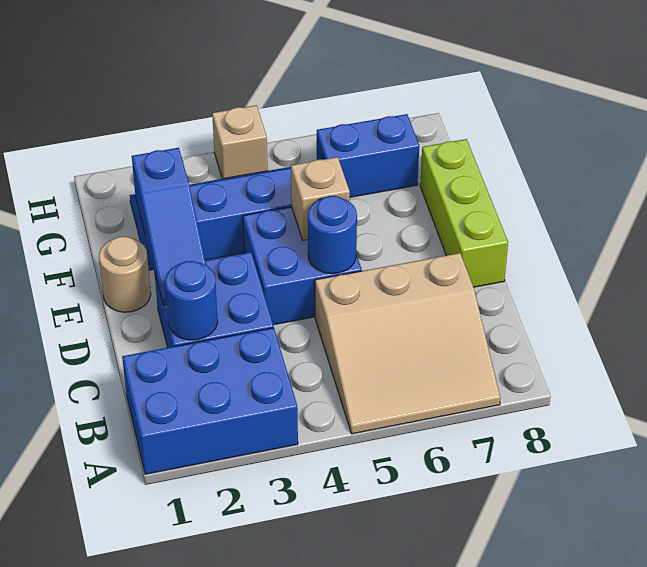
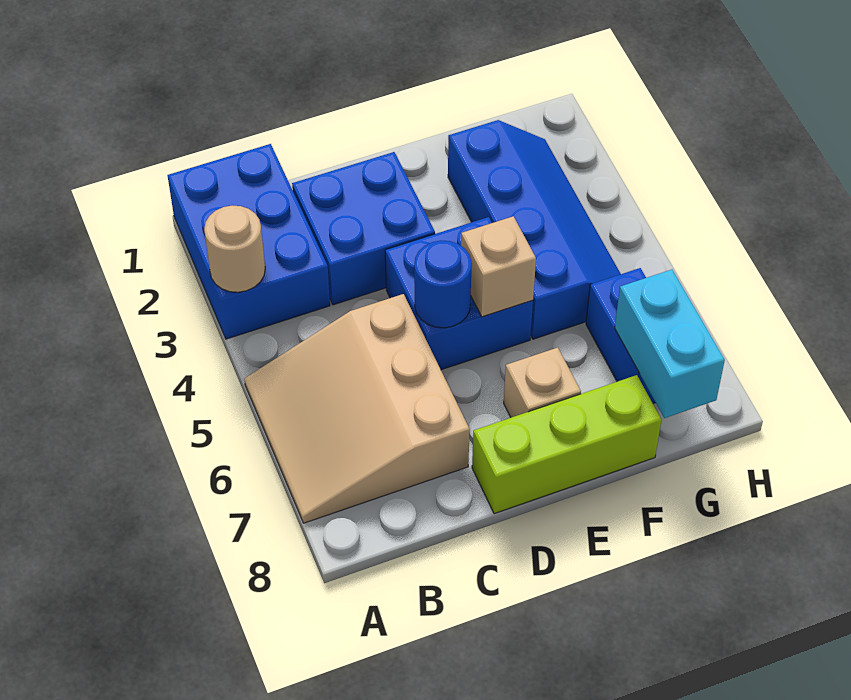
blue round brick C2 level 2 -> none
blue slope D2:F2 level 2 top F -> none
tan round brick E1 level 1 -> tan round brick A3 level 2
none -> cyan brick G7:G8 level 2
tan brick H4 level 1 -> tan brick E7 level 1

